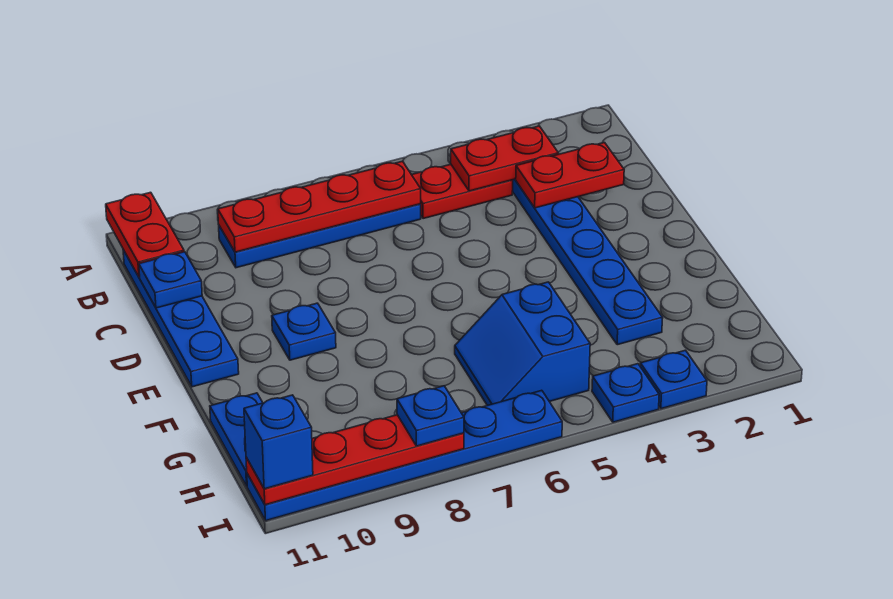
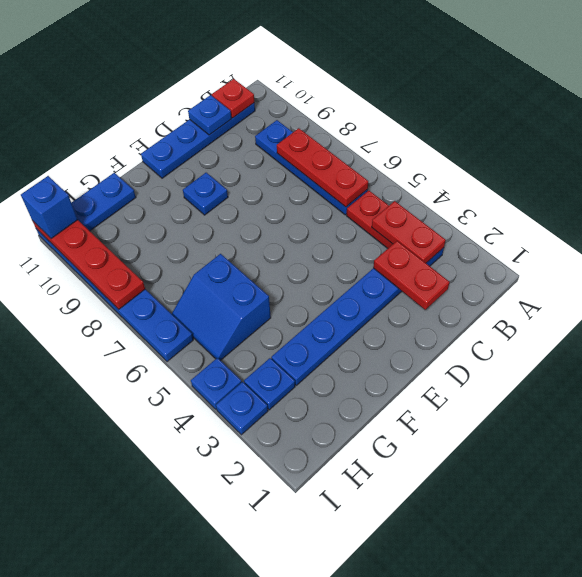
red plate A11:B11 level 2 -> red plate B11 level 2
red plate B6:B9 level 2 -> red plate B6:B8 level 2
blue slope G5:H6 level 1 top 5 -> blue slope G5:H6 level 1 top G
blue plate I8 level 3 -> blue plate H3 level 1

